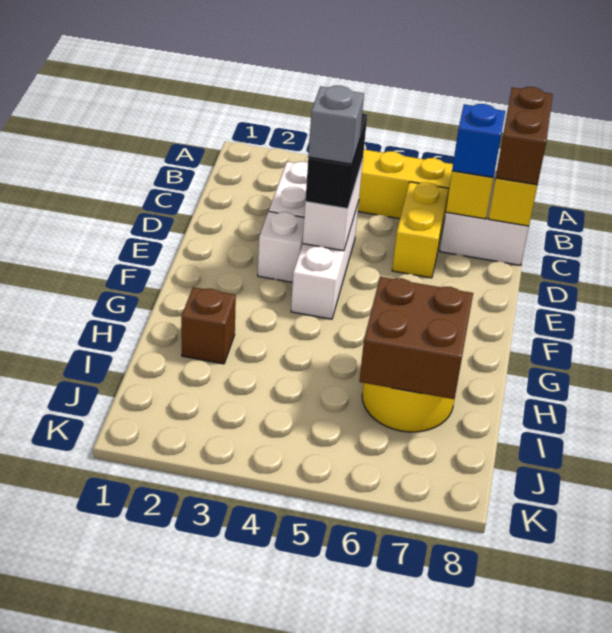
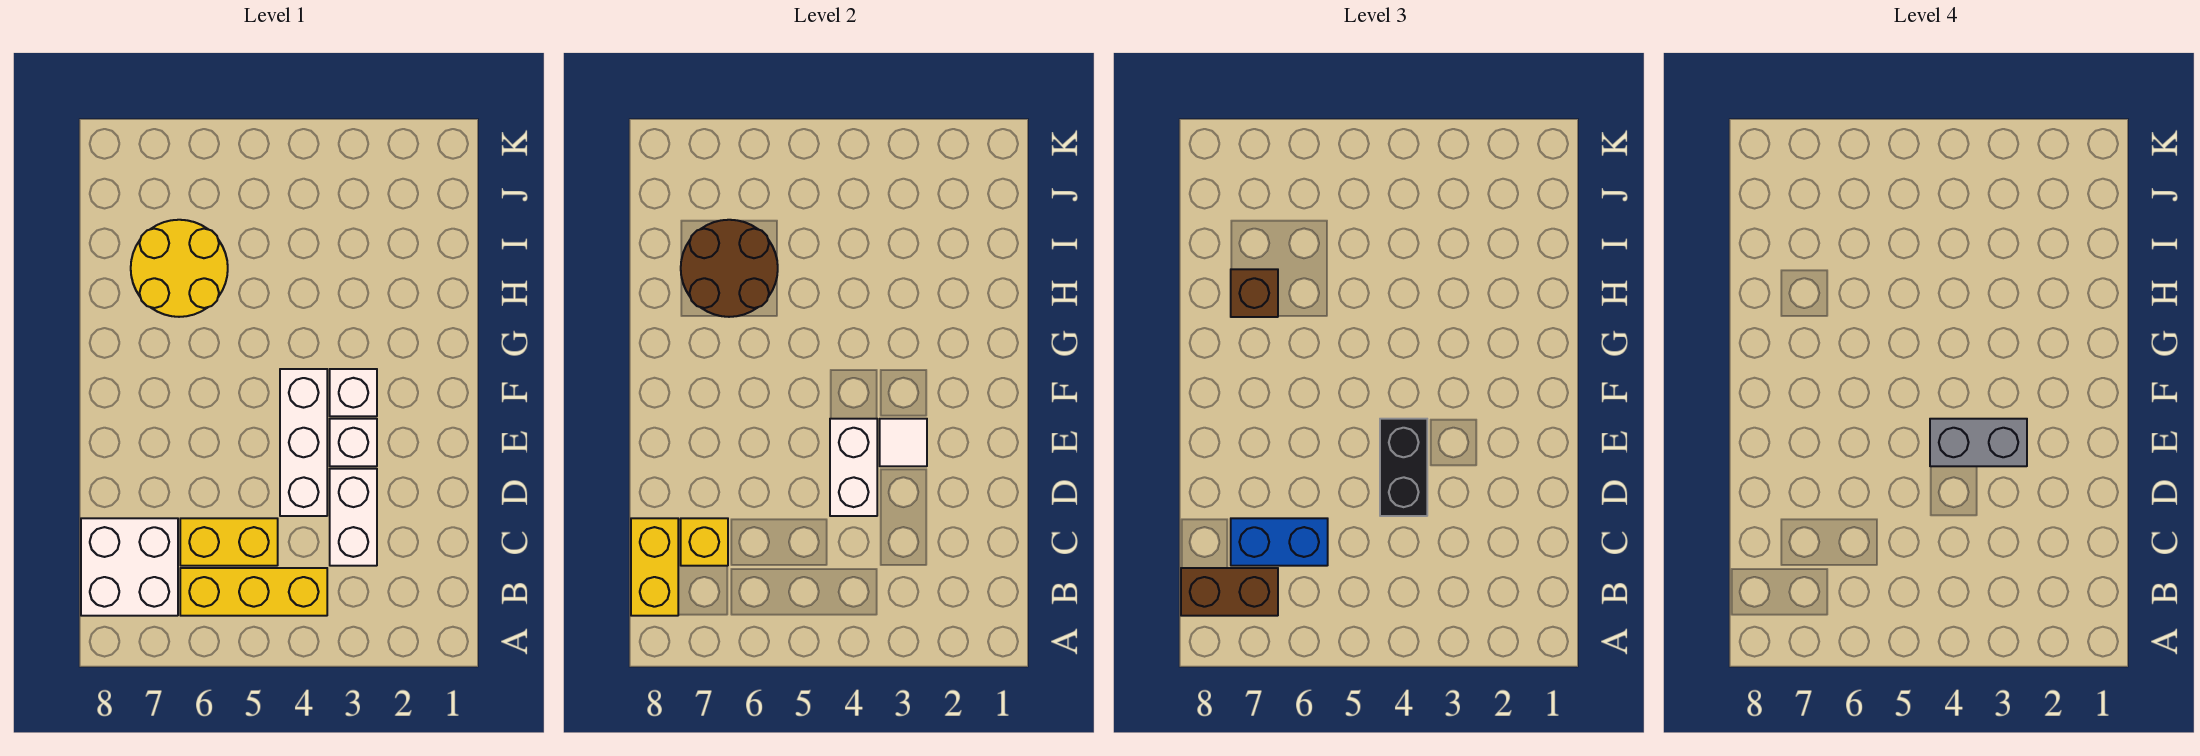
brown brick B8:C8 level 3 -> brown brick B7:B8 level 3
yellow brick C6:D6 level 1 -> yellow brick C5:C6 level 1
blue brick C7 level 3 -> blue brick C6:C7 level 3
none -> white tile E3 level 2
grey brick E4 level 4 -> grey brick E3:E4 level 4
none -> white brick F3 level 1
brown brick H2 level 1 -> brown brick H7 level 3
brown brick H6:I7 level 2 -> brown round brick H6:I7 level 2

